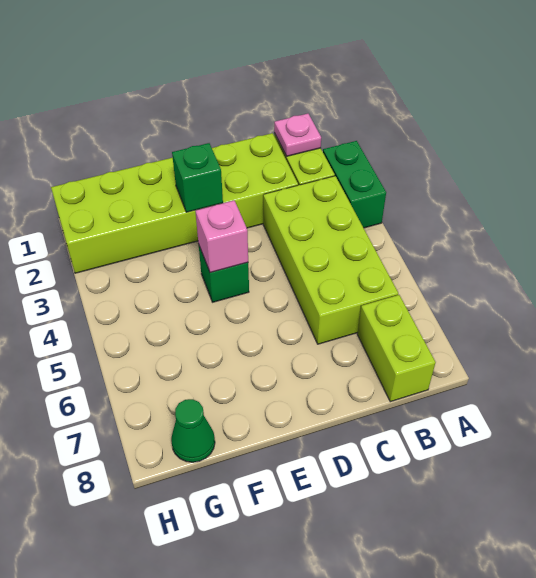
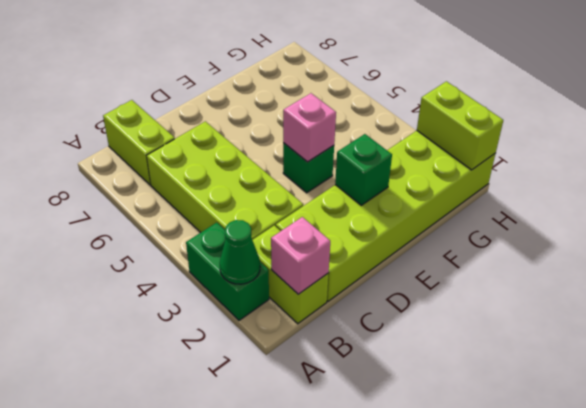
pink plate B1 level 2 -> pink brick B1 level 2
green cone G8 level 1 -> green cone A2 level 2
none -> lime brick H1:H2 level 2

